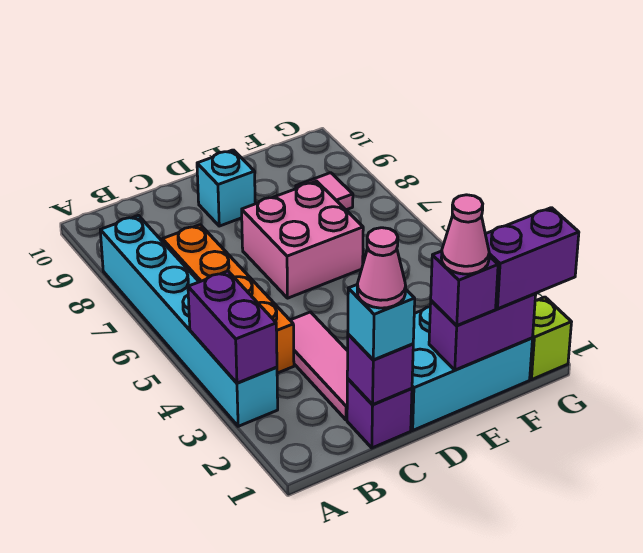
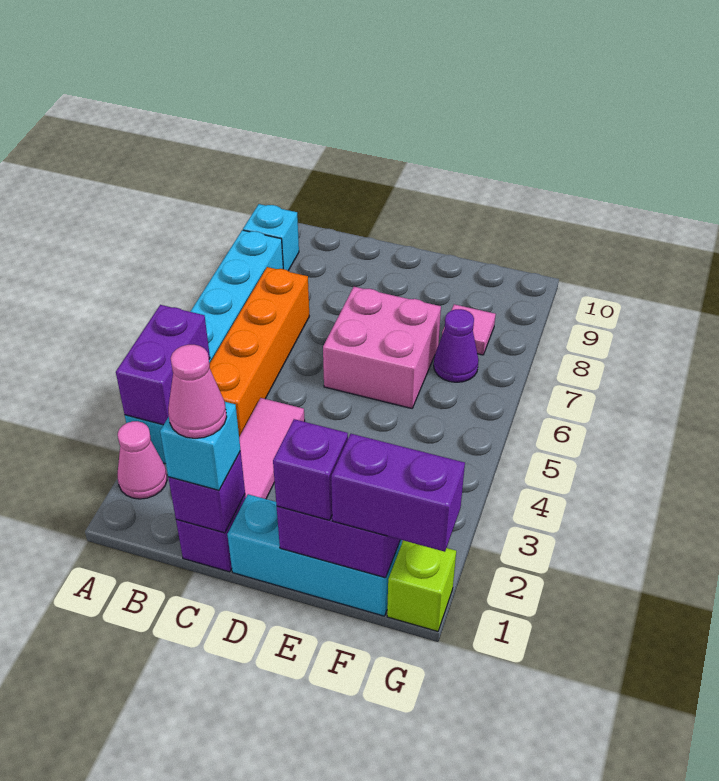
cyan brick D1:F2 level 1 -> cyan brick D1:F1 level 1
cyan brick D9 level 1 -> cyan brick A9 level 1
pink cone E1 level 4 -> pink cone A2 level 1
none -> purple cone F7 level 1

